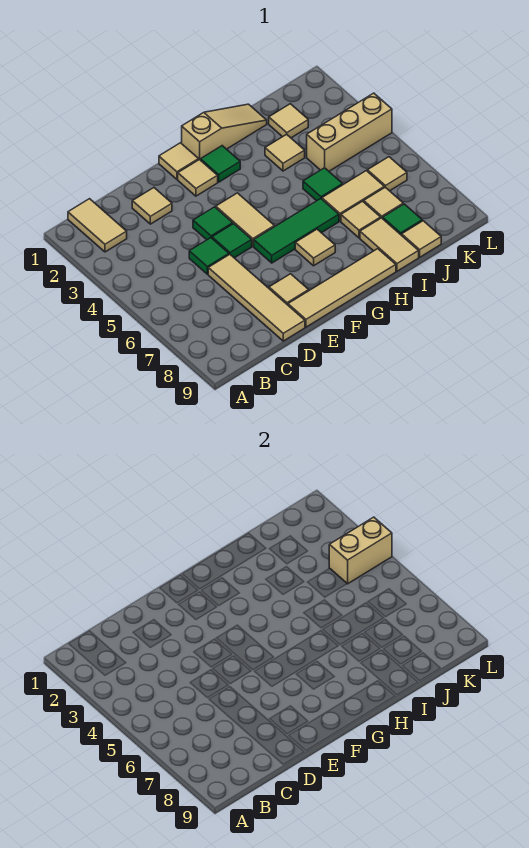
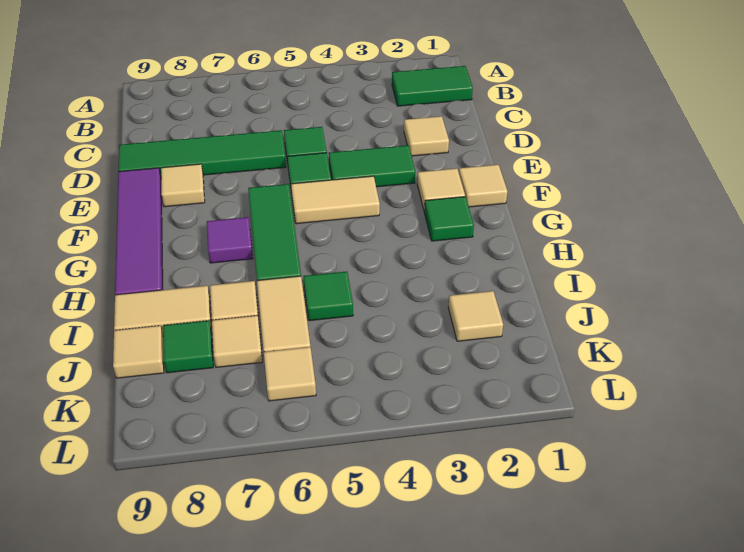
tan tile B1:B2 level 1 -> green tile B1:B2 level 1
tan tile D6:D9 level 1 -> green tile D6:D9 level 1
green tile E4 level 1 -> green tile E3:E4 level 1
tan tile E9:H9 level 1 -> purple tile E9:H9 level 1
tan slope G1:I1 level 1 top G -> none
tan tile G7 level 1 -> purple tile G7 level 1
tan tile I3 level 1 -> none
tan brick J4:L4 level 1 -> none
tan brick K4:L4 level 2 -> none

